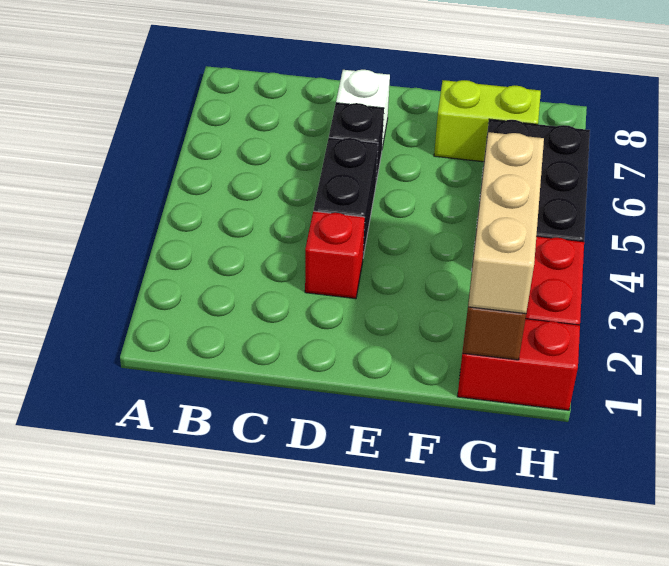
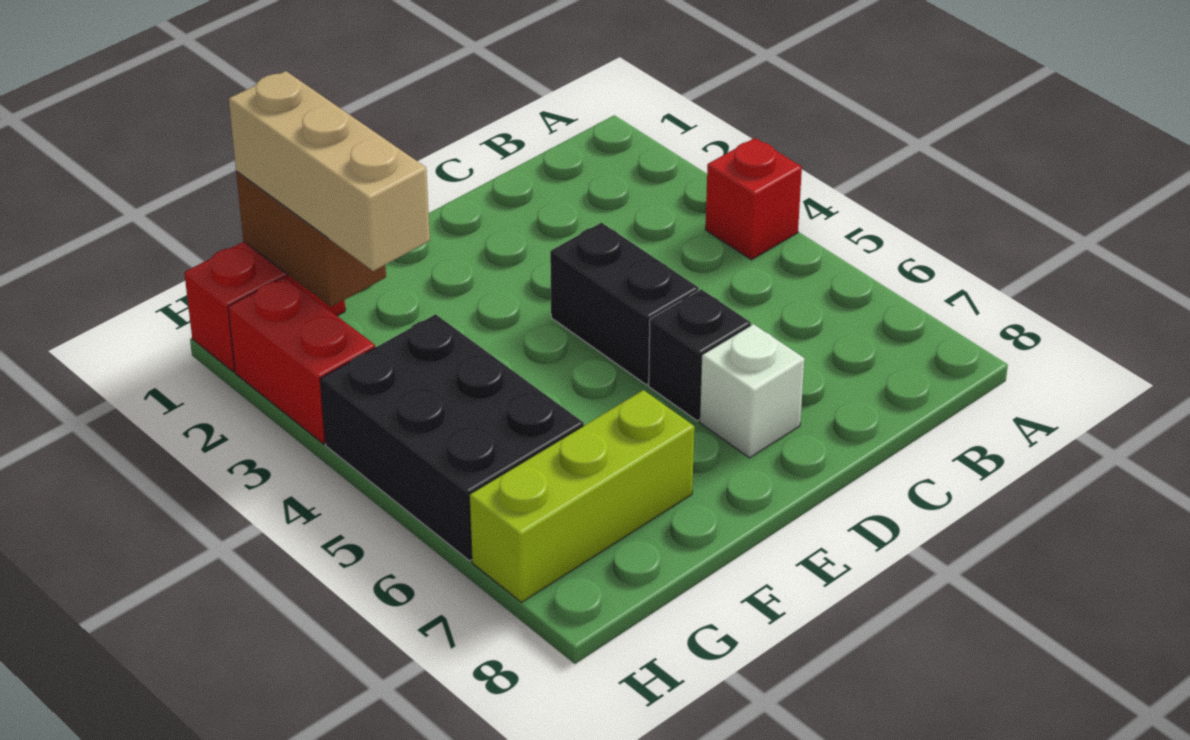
red brick D3 level 1 -> red brick A4 level 1
lime brick F7:G7 level 1 -> lime brick F7:H7 level 1

